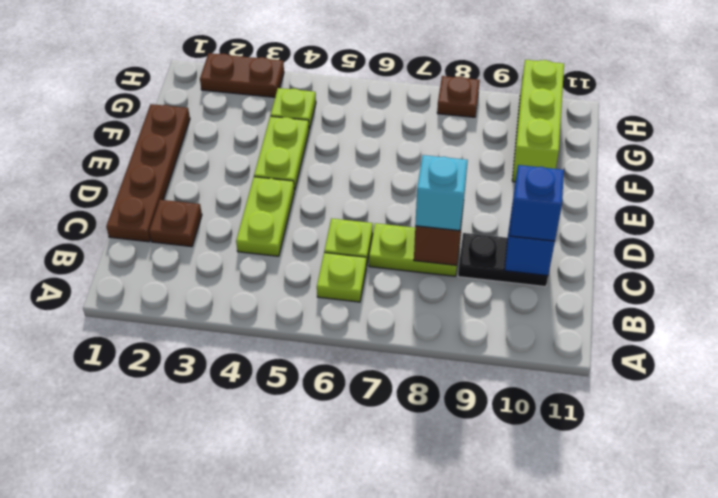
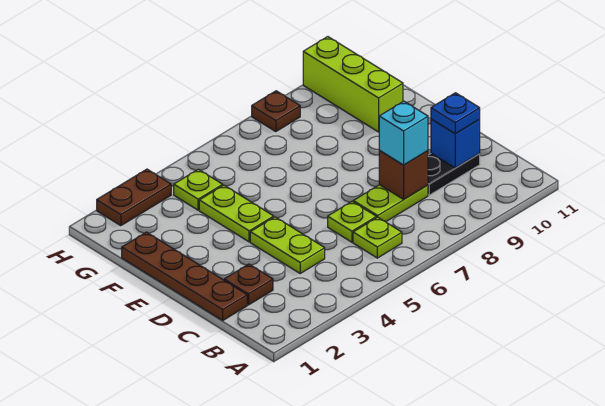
blue brick C10 level 3 -> blue plate C10 level 3

